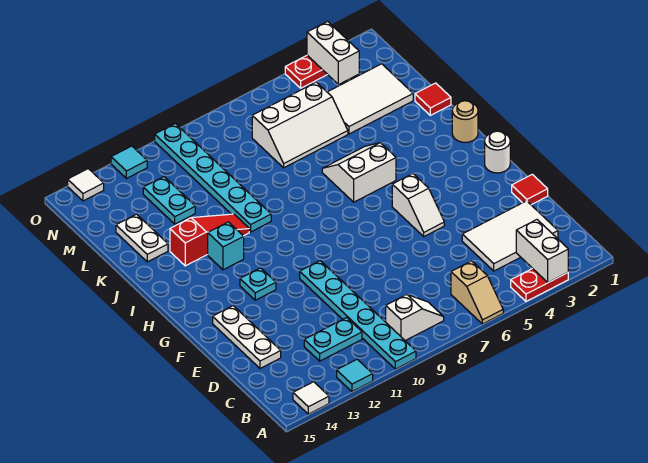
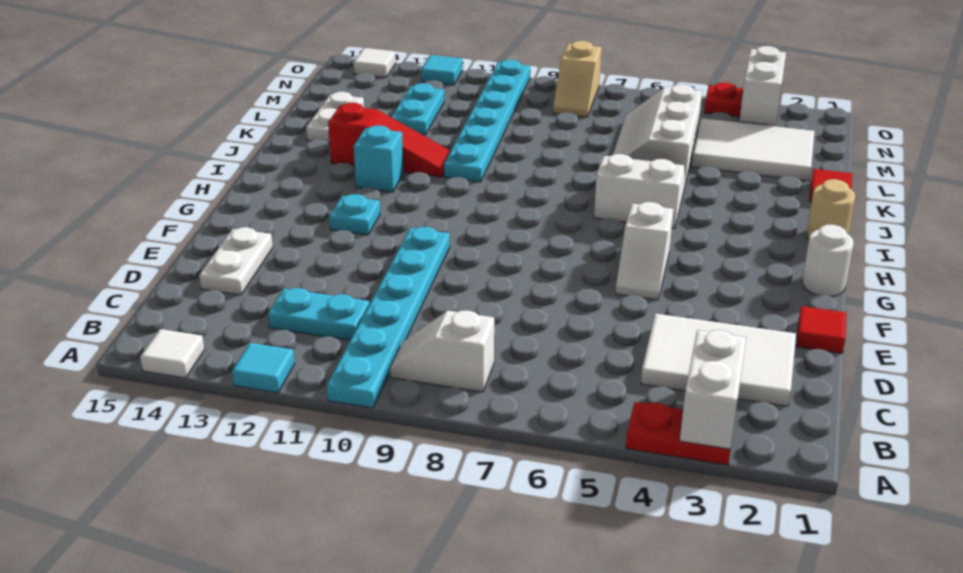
tan slope A6:B6 level 1 top B -> tan slope N8:O8 level 1 top O
white slope B8:B9 level 1 top 9 -> white slope B8:B9 level 1 top 8
white plate D14:F14 level 1 -> white plate D14:E14 level 1
white slope L5:M7 level 1 top M -> white slope K5:M6 level 1 top 5

